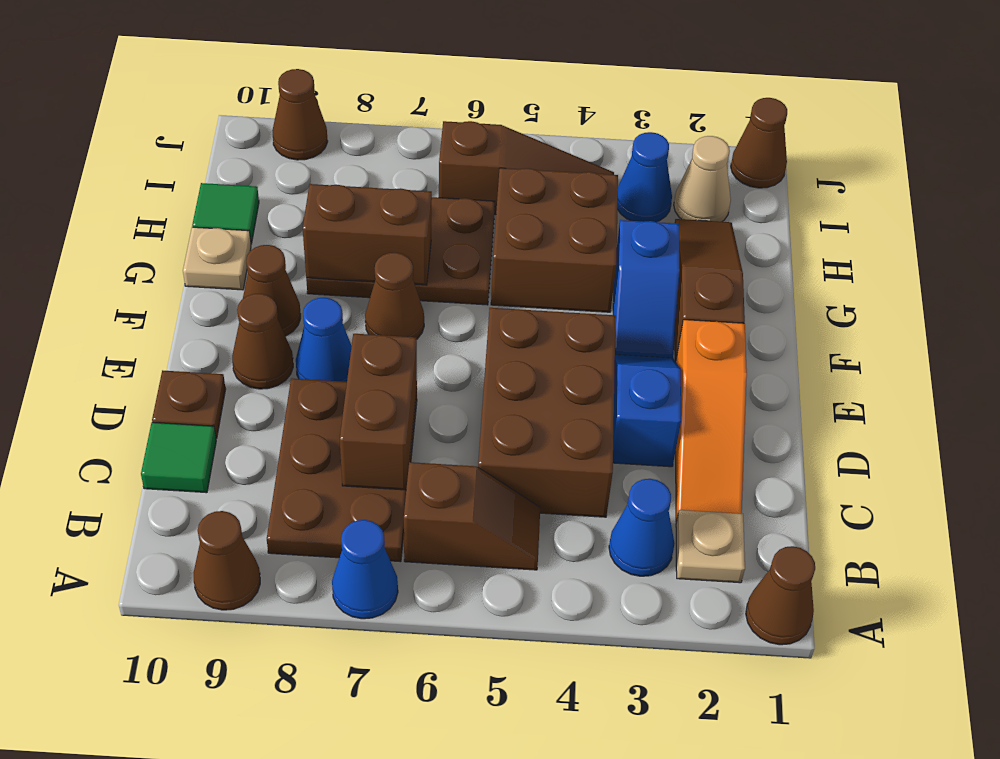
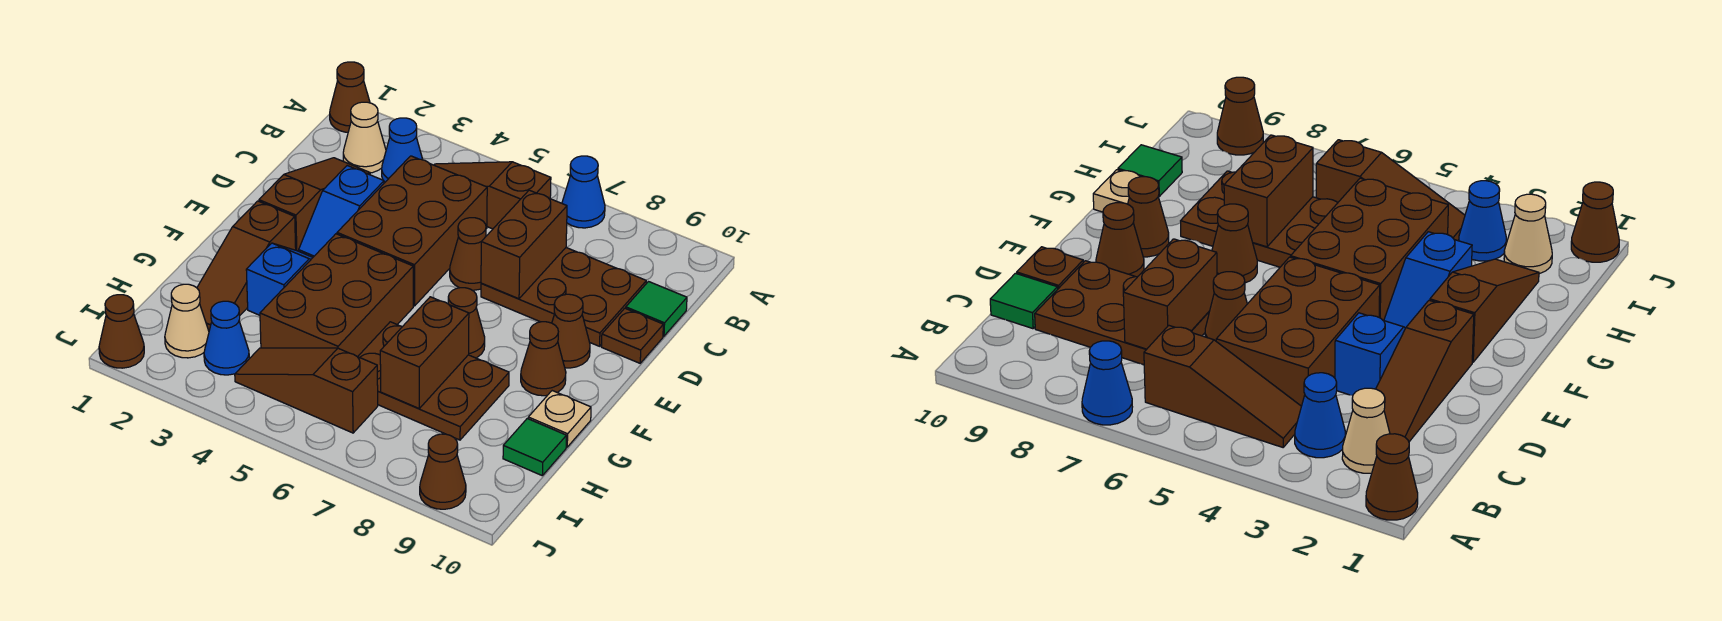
brown cone A9 level 1 -> brown cone D6 level 1
tan plate B2 level 1 -> tan cone B2 level 1
brown slope B5:B6 level 1 top 6 -> brown slope B4:B6 level 1 top 6
brown plate B7:D8 level 1 -> brown plate C7:D9 level 1
orange slope C2:E2 level 1 top E -> brown slope C2:E2 level 1 top E
blue cone E8 level 1 -> none
brown brick G4:H5 level 1 -> brown brick F4:H5 level 1
brown brick G7:G8 level 2 -> brown brick G7:H7 level 2

